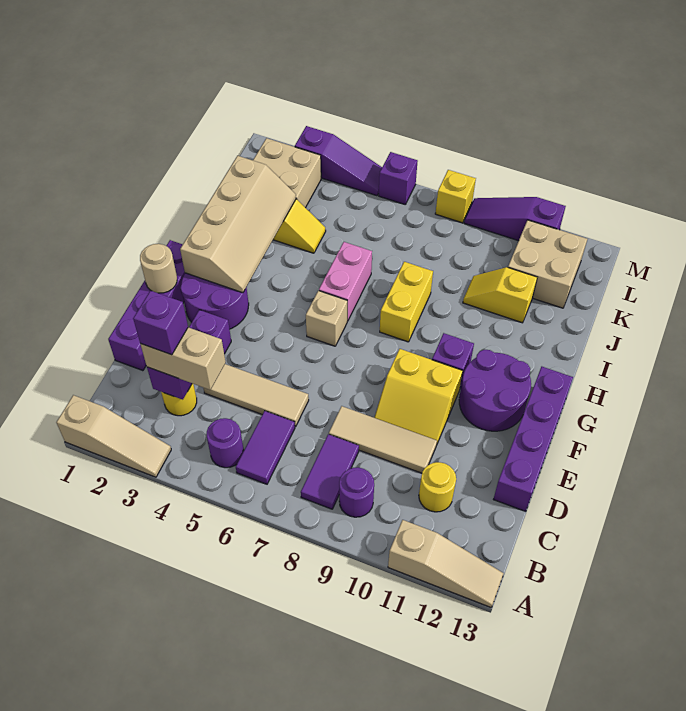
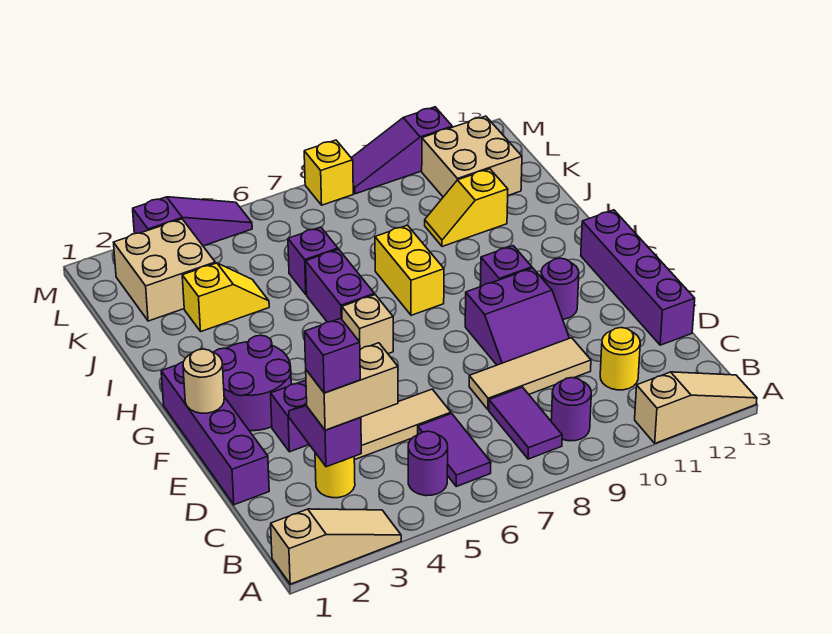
yellow slope E9:F10 level 1 top F -> purple slope E9:F10 level 1 top F
purple round brick F11:G12 level 1 -> purple round brick F11 level 1
tan slope G2:J3 level 2 top 2 -> none
pink brick H6:I6 level 1 -> purple brick H6:I6 level 1
purple brick M6 level 1 -> purple brick J6 level 1

